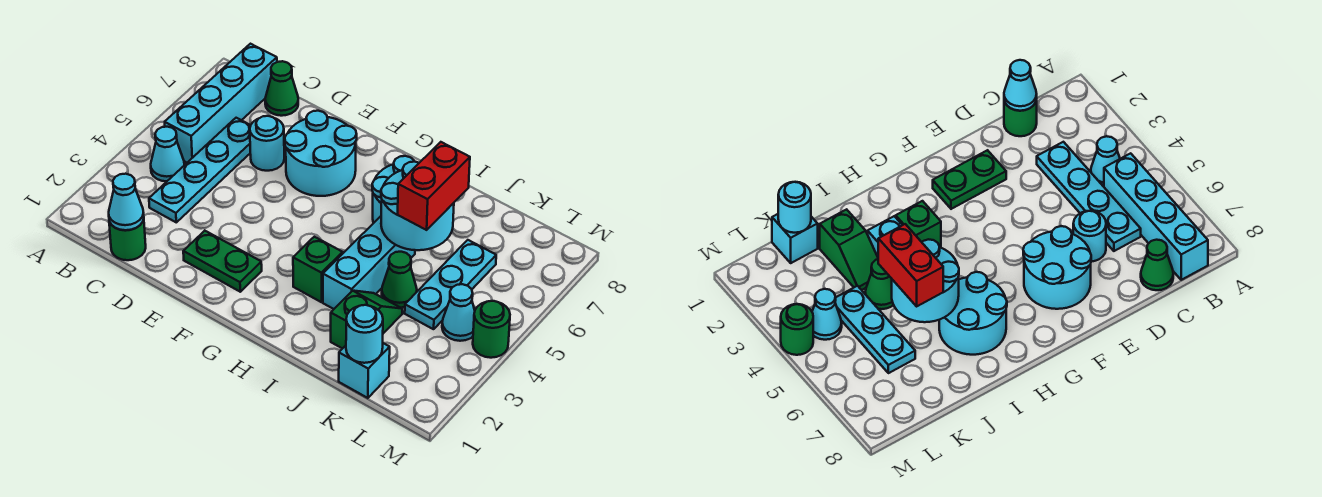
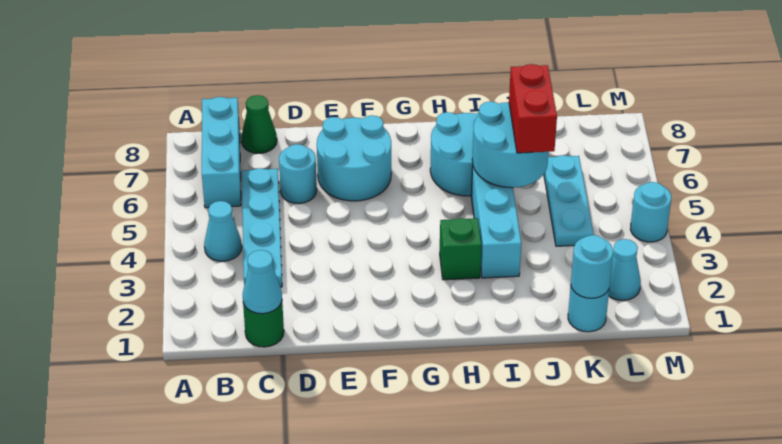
cyan brick B5:B8 level 1 -> cyan brick B6:B8 level 1
green plate E2:F2 level 1 -> none
green slope J2:J3 level 1 top 2 -> none
green cone J4 level 1 -> none
cyan brick K1 level 1 -> cyan round brick K1 level 1
cyan cone L4 level 1 -> cyan cone L2 level 1
green round brick M4 level 1 -> cyan round brick M4 level 1

